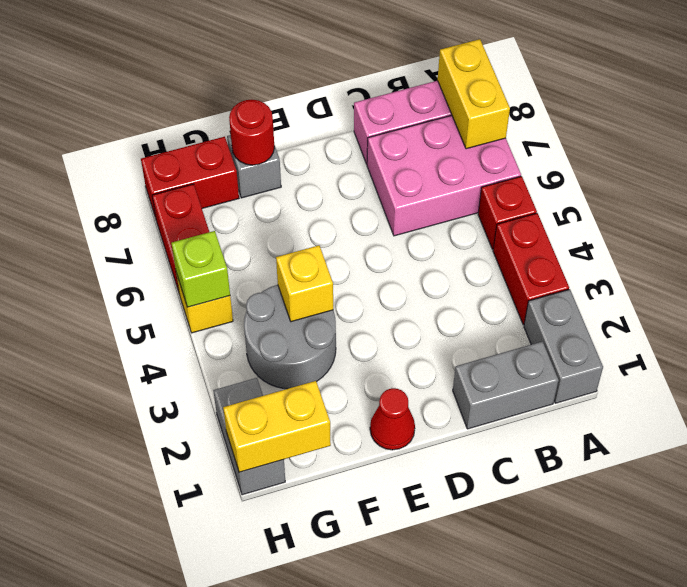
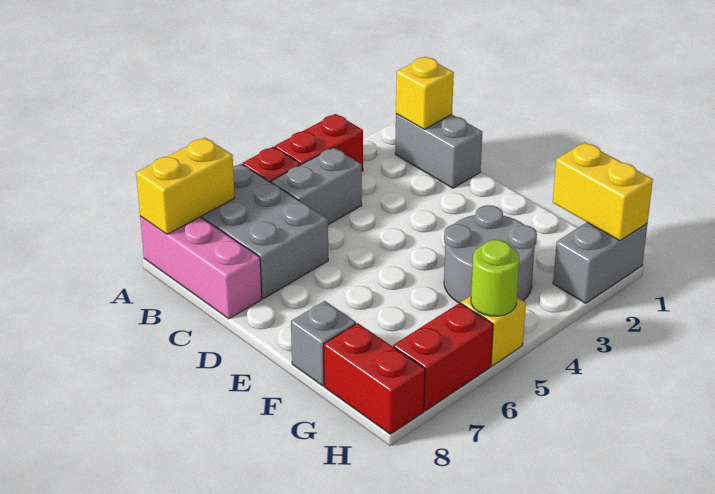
grey brick A1:A2 level 1 -> grey brick B4:B5 level 1
pink brick A6:C7 level 1 -> grey brick A6:C7 level 1
red cone E1 level 1 -> none
yellow brick F4 level 2 -> yellow brick B1 level 2
red round brick F8 level 2 -> none
lime brick H5 level 2 -> lime round brick H5 level 2

